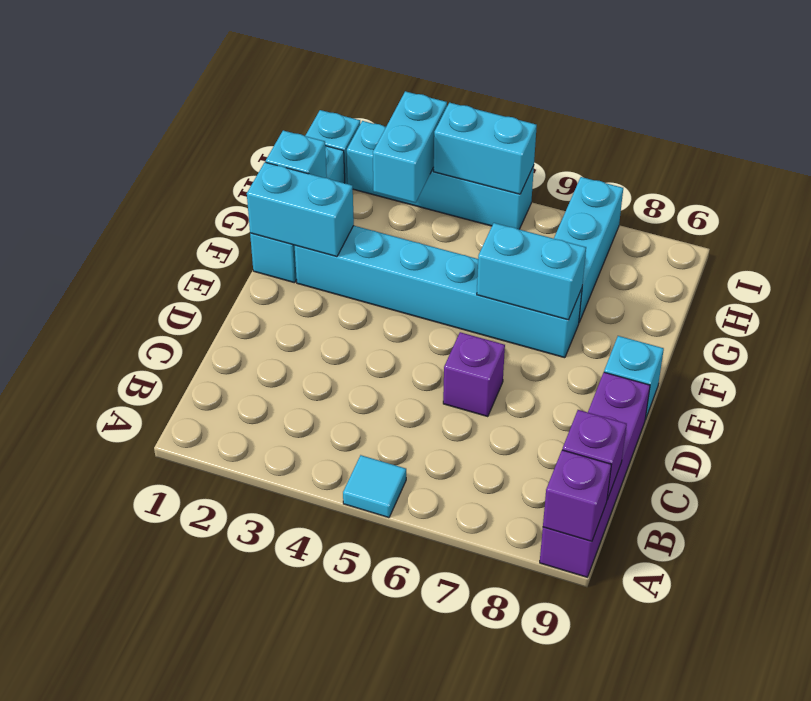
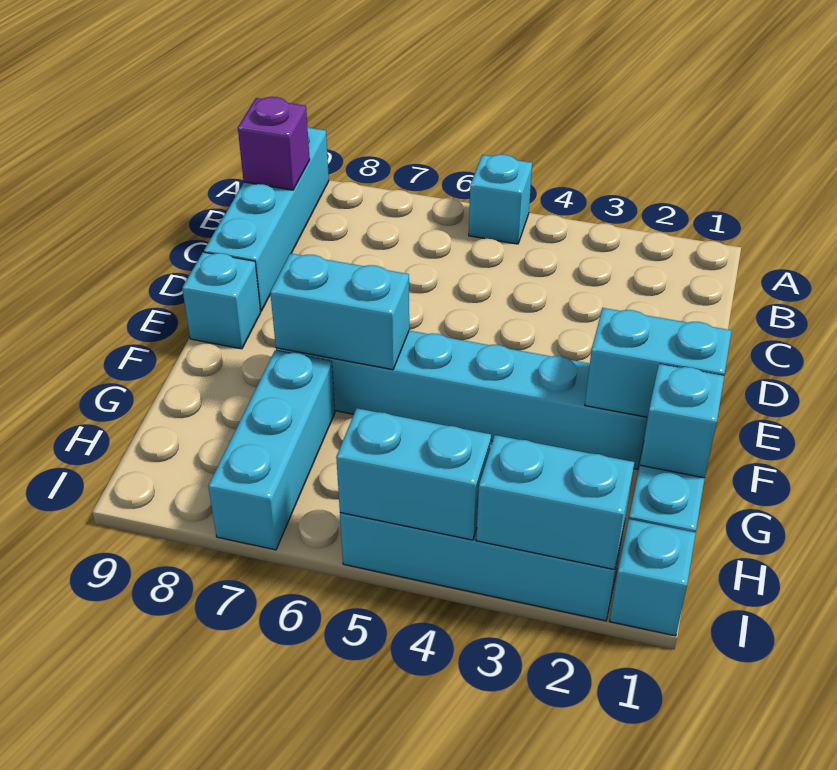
cyan tile A5 level 1 -> cyan brick A5 level 1
purple brick A9:D9 level 1 -> cyan brick A9:D9 level 1
purple brick A9 level 2 -> none
purple brick D6 level 1 -> none
cyan brick H3:I3 level 2 -> cyan brick I2:I3 level 2

